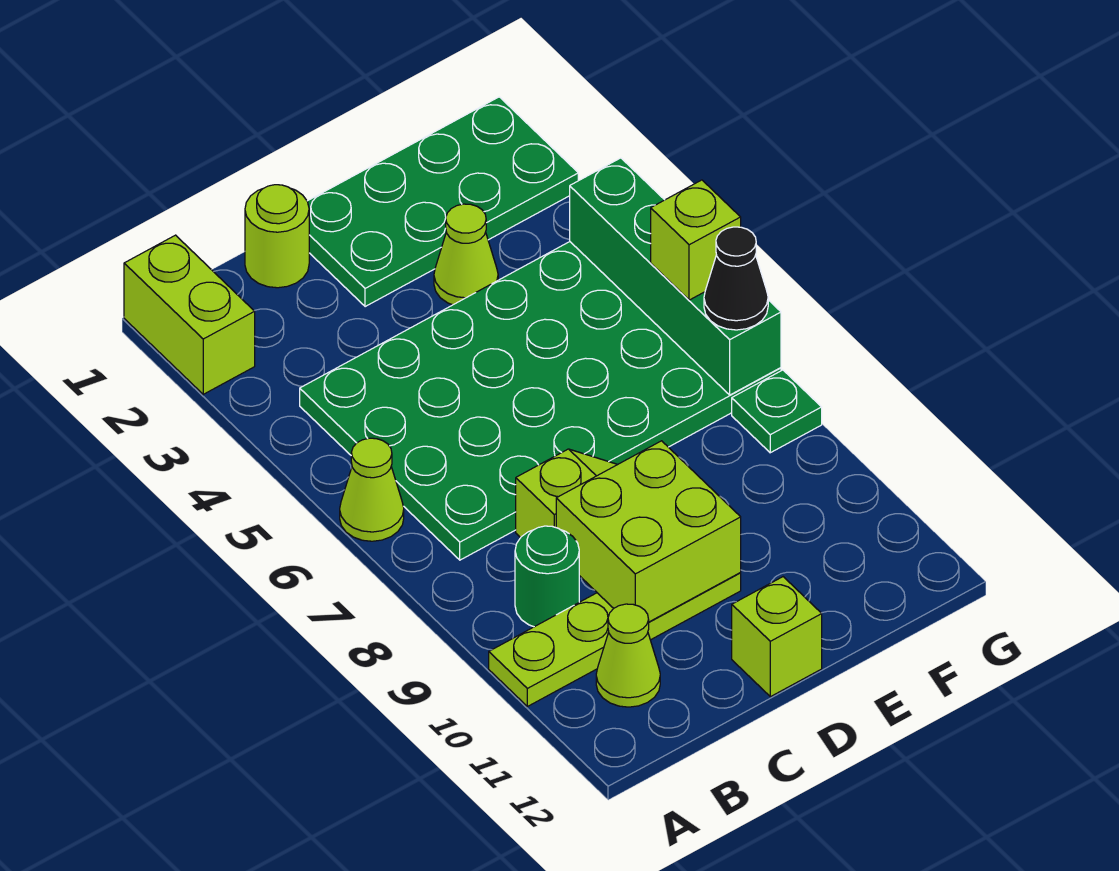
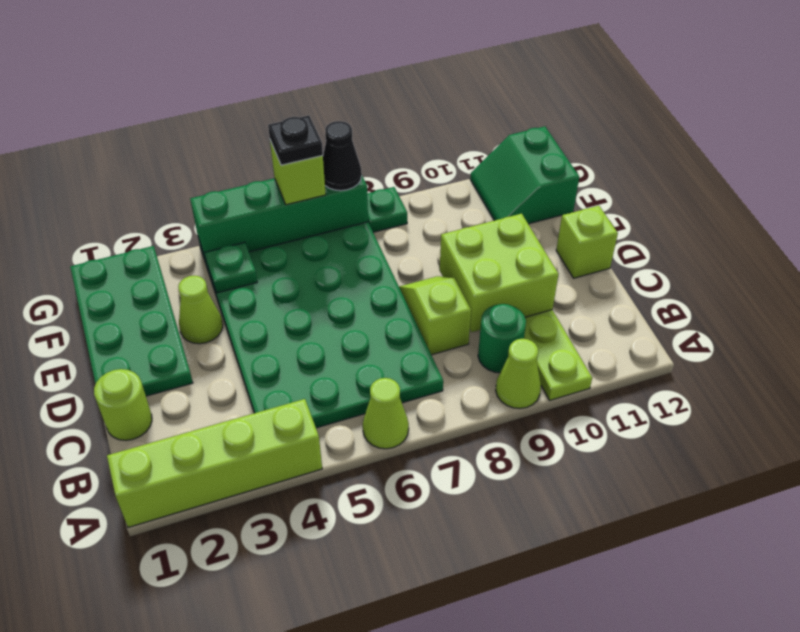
lime brick A1:A2 level 1 -> lime brick A1:A4 level 1
lime cone B11 level 1 -> lime cone A9 level 1
none -> green plate F4 level 2
none -> green slope F11:G12 level 1 top 12
none -> black plate G6 level 4

